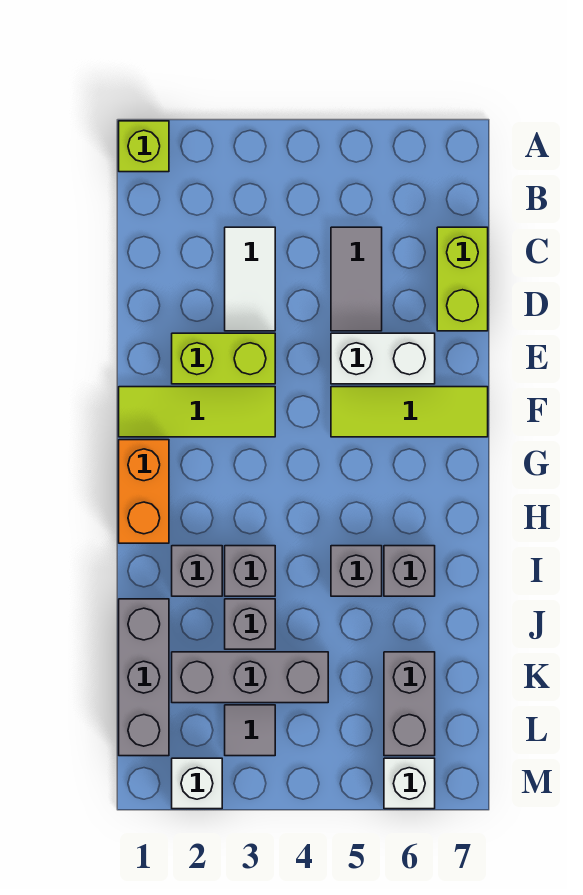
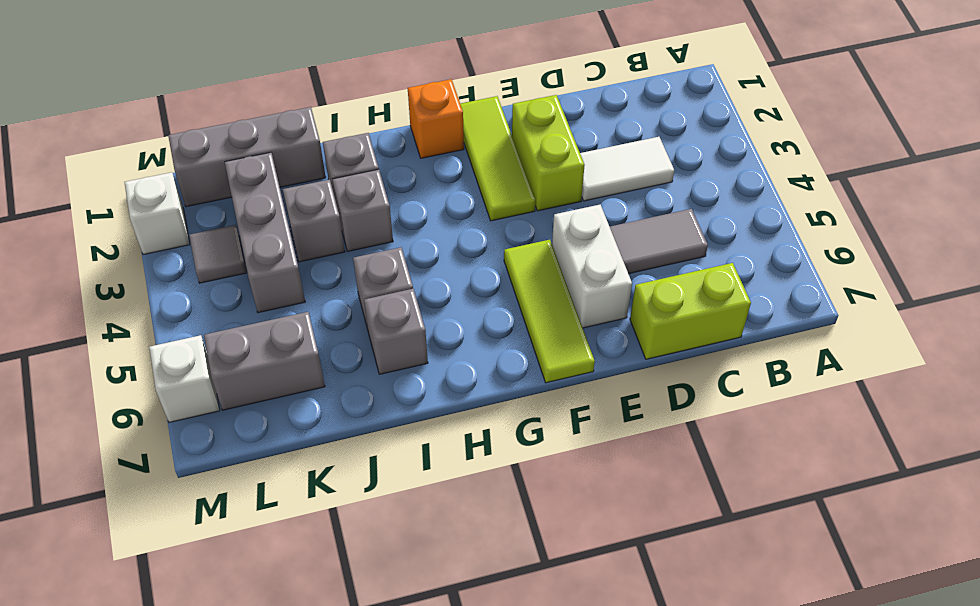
lime brick A1 level 1 -> none
orange brick G1:H1 level 1 -> orange brick G1 level 1

